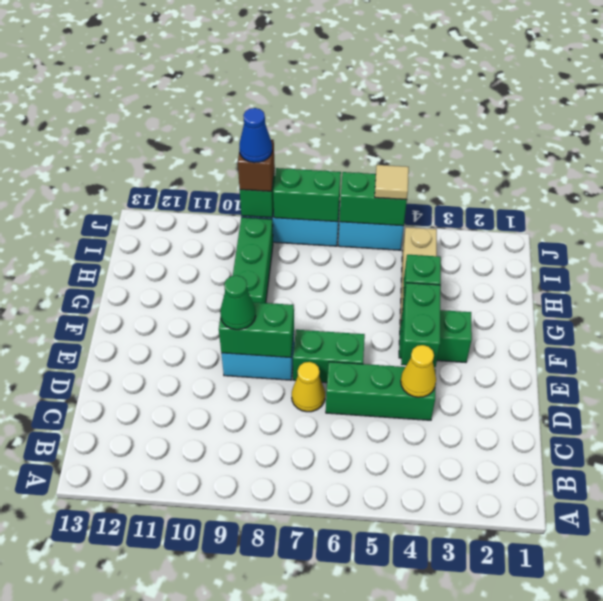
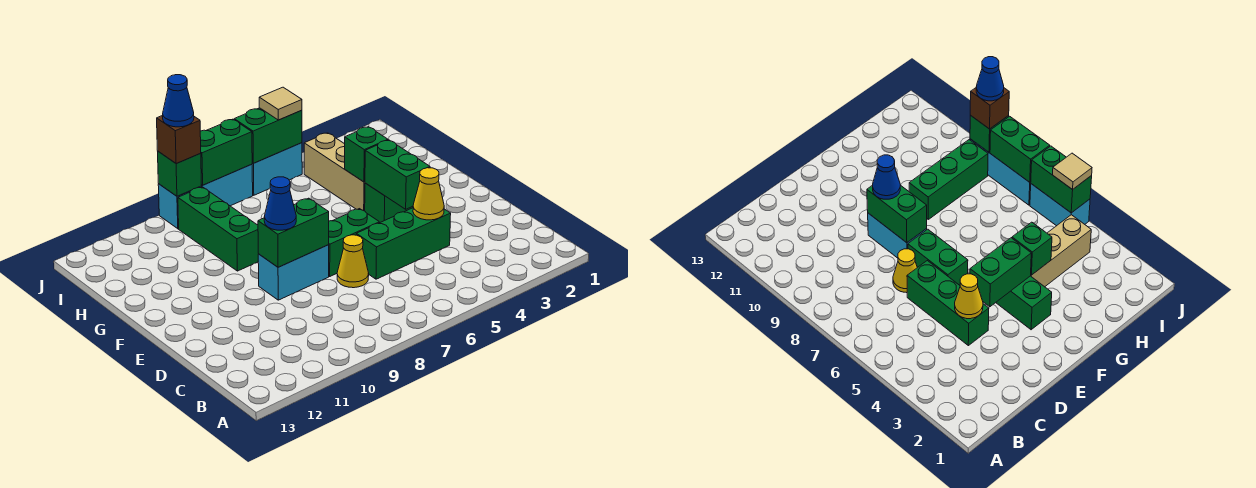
green cone E9 level 3 -> blue cone E9 level 3

